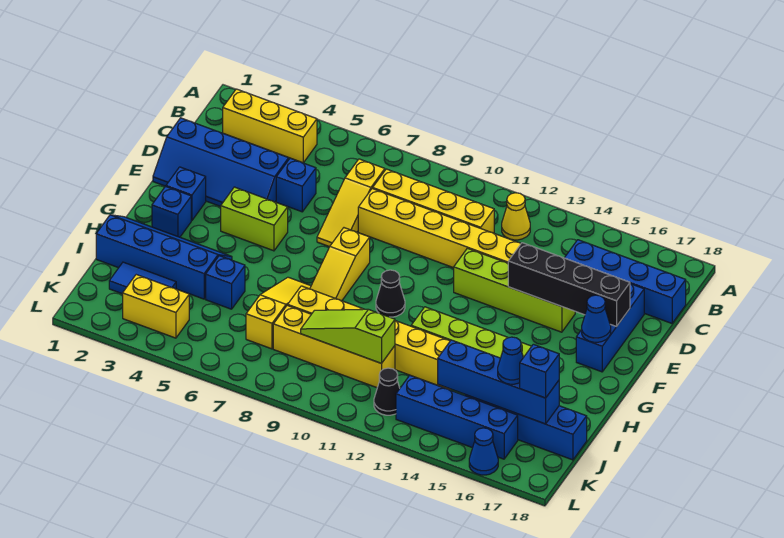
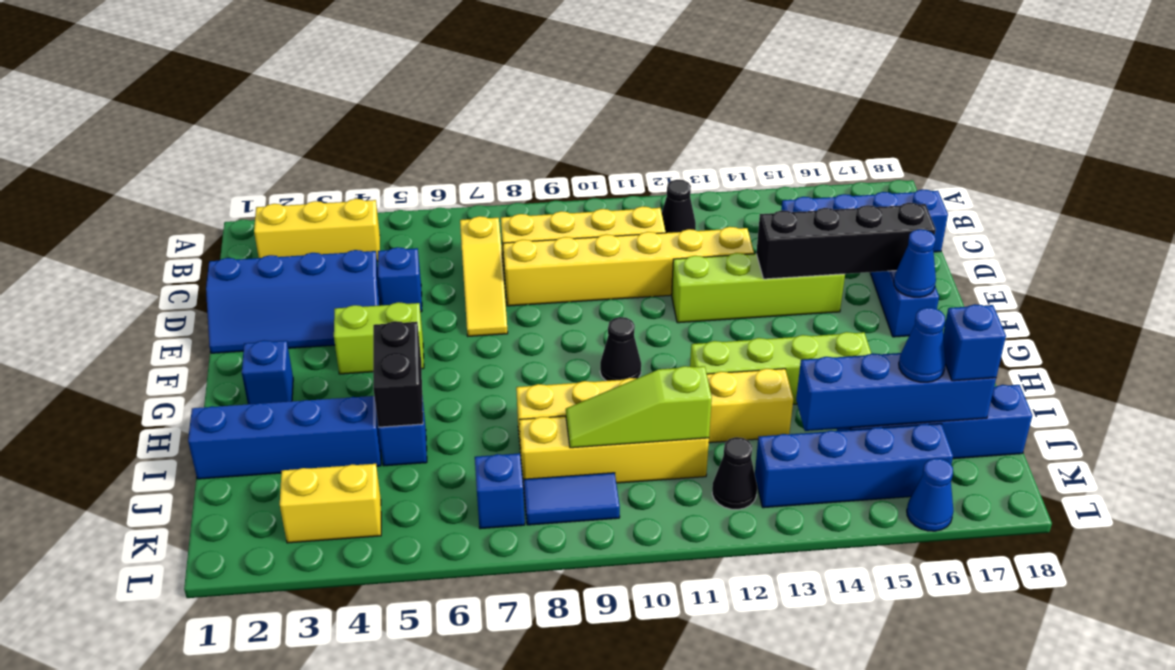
yellow cone B12 level 1 -> black cone B12 level 1
blue brick F2 level 1 -> blue brick K7 level 1
yellow slope F8:H8 level 1 top F -> none
none -> black brick H5:I5 level 2
yellow slope H7:J7 level 1 top J -> none
blue tile J2:J3 level 1 -> blue tile K8:K9 level 1

